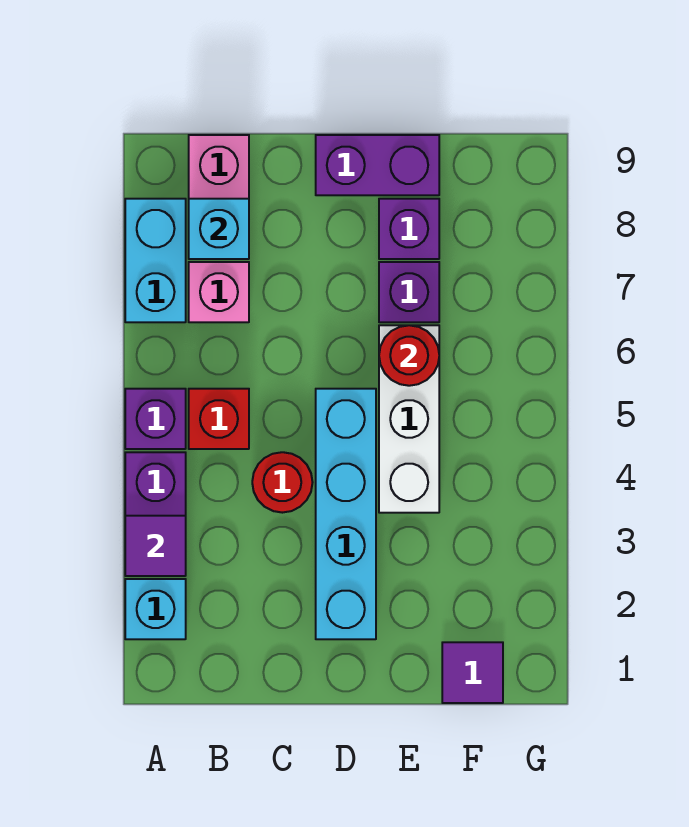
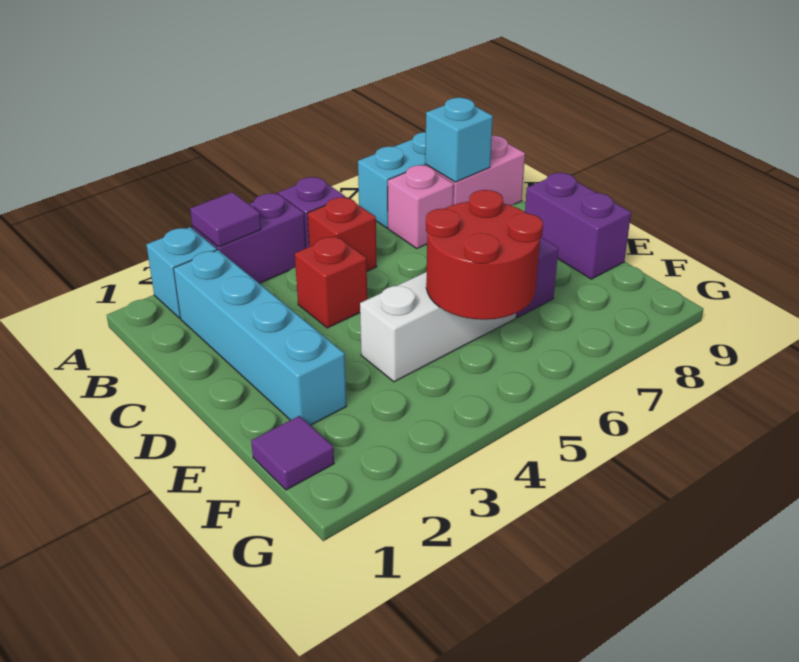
red round brick C4 level 1 -> red brick C4 level 1
cyan brick D2:D5 level 1 -> cyan brick B2:E2 level 1
red round brick E6 level 2 -> red round brick E5:F6 level 2
purple brick E8 level 1 -> none

